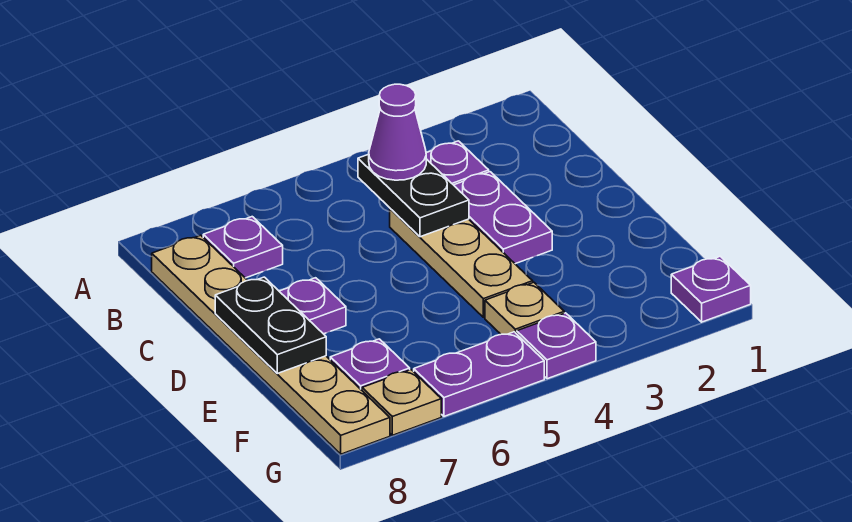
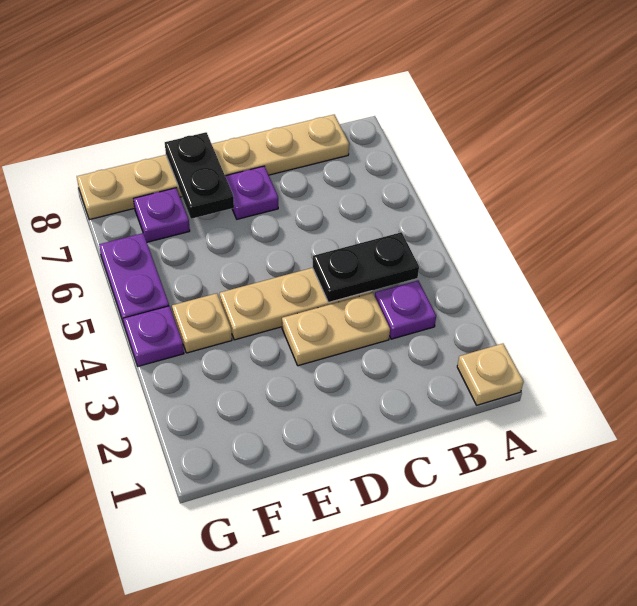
purple cone B4 level 3 -> none
purple plate B7 level 1 -> none
purple plate C3:D3 level 1 -> tan plate C3:D3 level 1
black plate D8:E8 level 2 -> black plate E7:E8 level 2
purple plate G1 level 1 -> none
tan plate G7 level 1 -> tan plate A1 level 1

